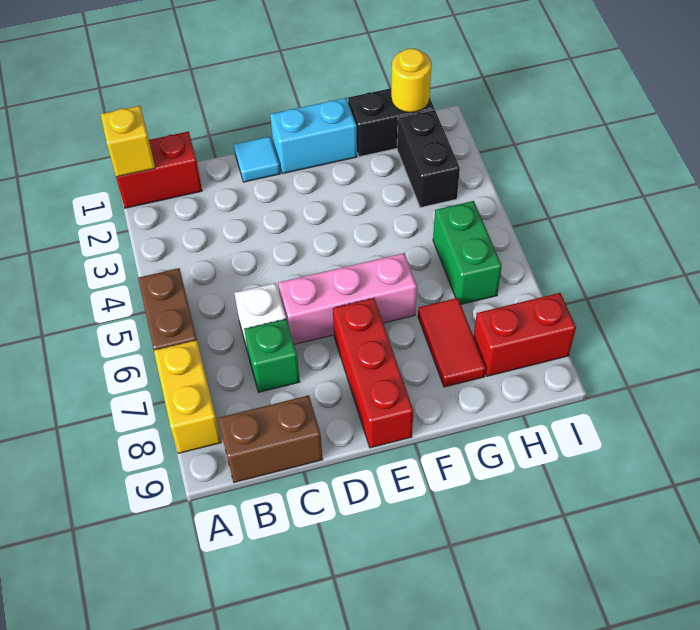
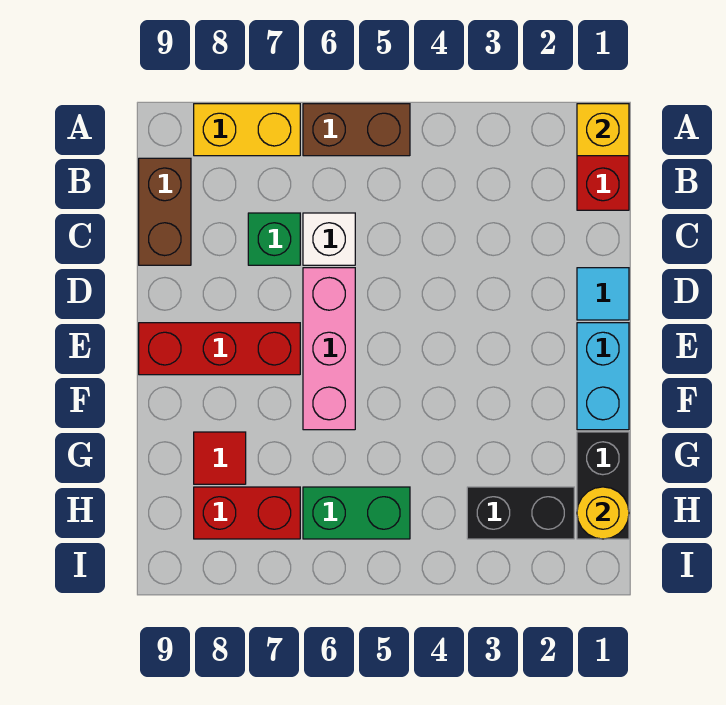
red tile G7:G8 level 1 -> red tile G8 level 1
red brick H8:I8 level 1 -> red brick H7:H8 level 1

